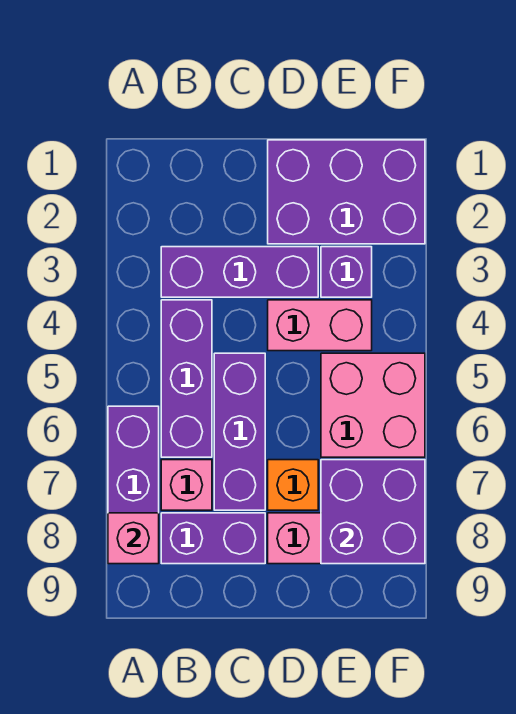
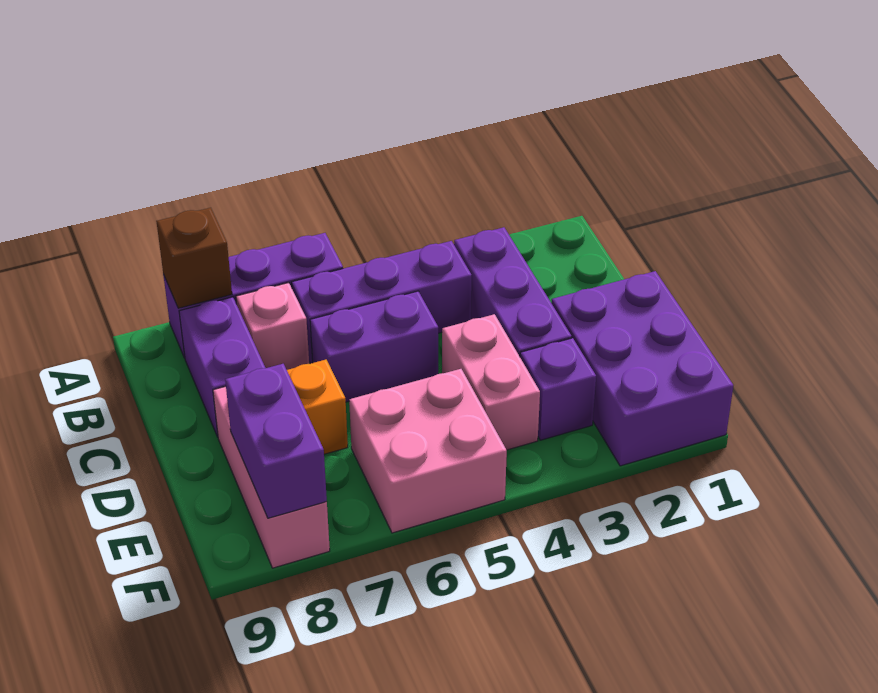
pink brick A8 level 2 -> brown brick A8 level 2
purple brick C5:C7 level 1 -> purple brick C5:C6 level 1
purple brick E7:F8 level 2 -> purple brick E8:F8 level 2

